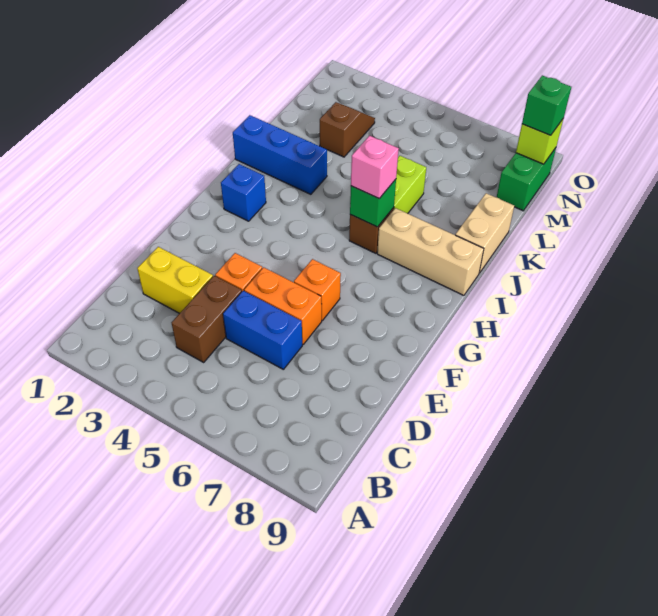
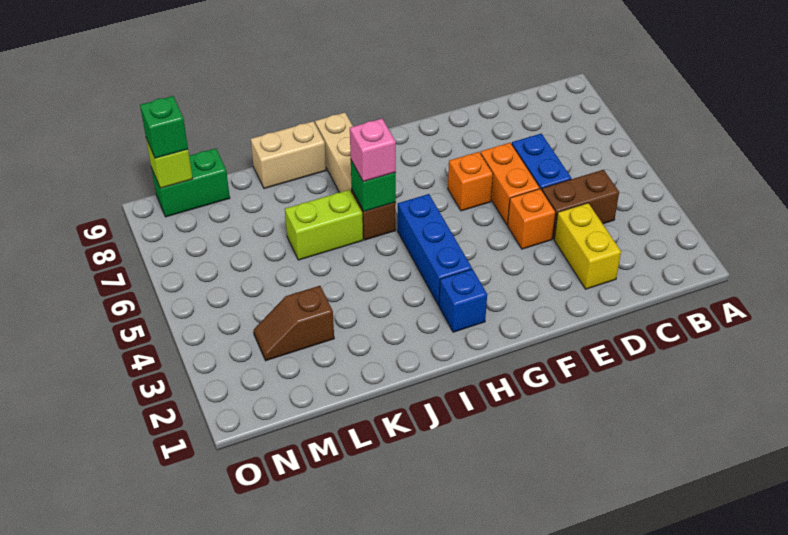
blue brick J1:J3 level 1 -> blue brick H3:H5 level 1

